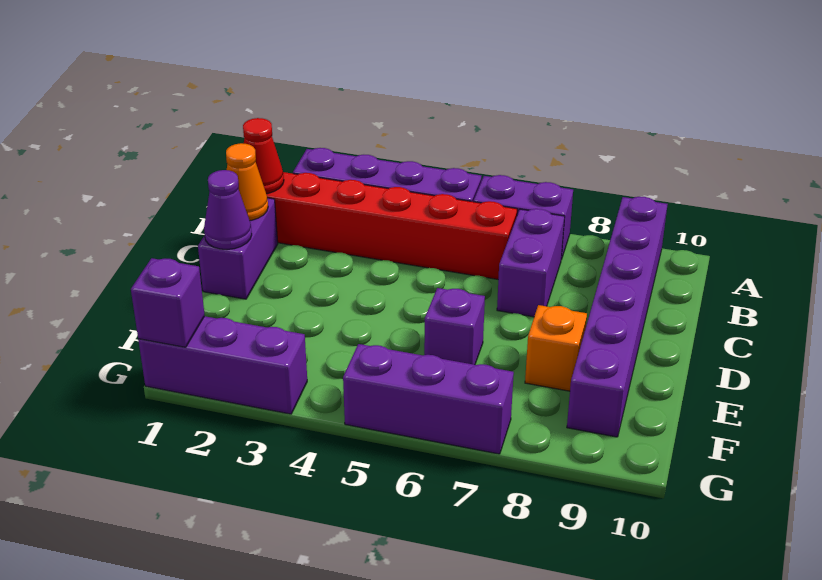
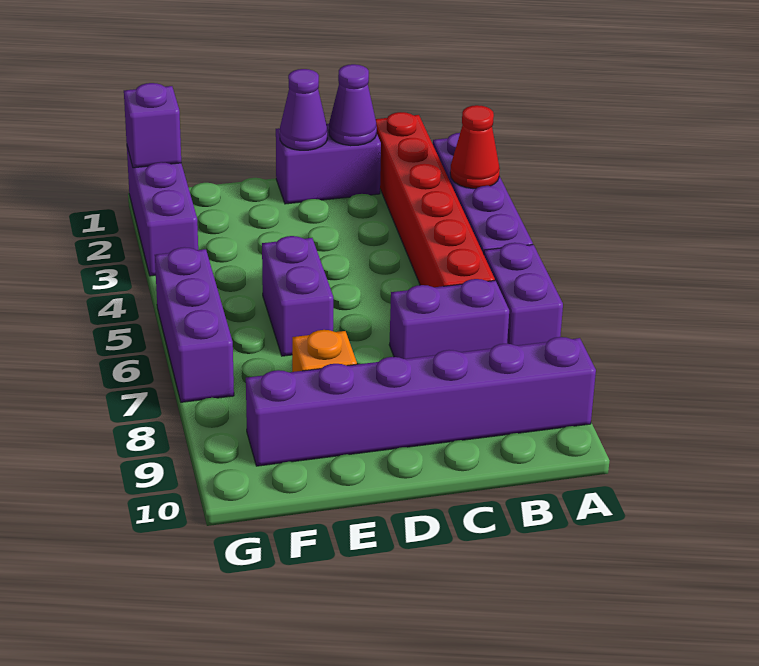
red cone B1 level 2 -> red cone A3 level 2
orange cone C1 level 2 -> purple cone C1 level 2
purple brick E6 level 1 -> purple brick E5:E6 level 1

